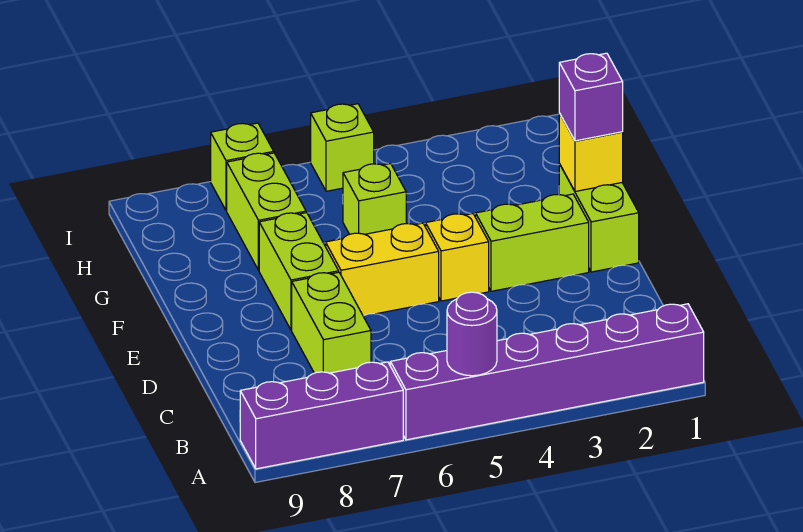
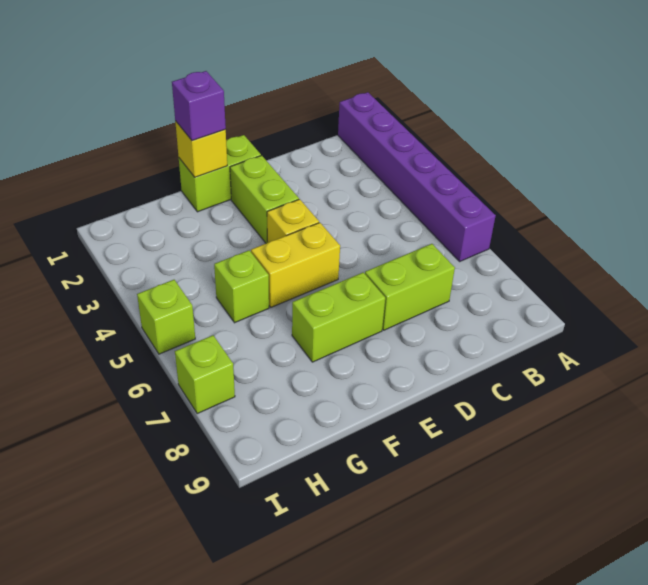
purple round brick A5 level 2 -> none
purple brick A7:A9 level 1 -> none
yellow brick E5:E6 level 1 -> yellow brick E5:F5 level 1
lime brick G7:H7 level 1 -> none

